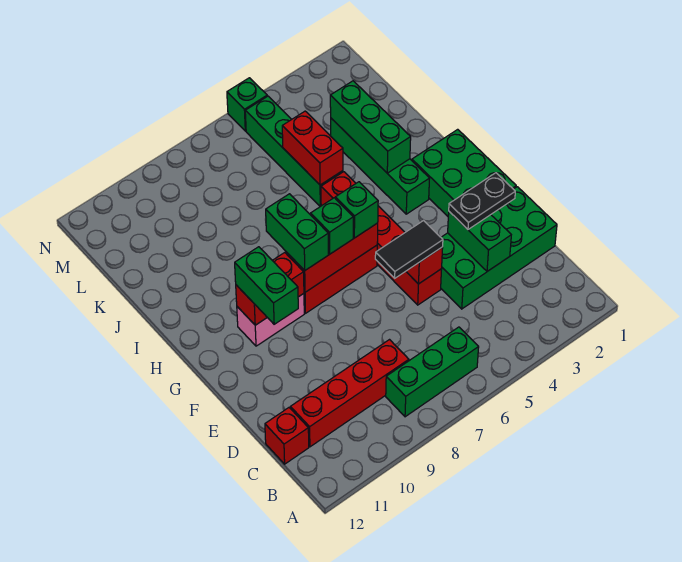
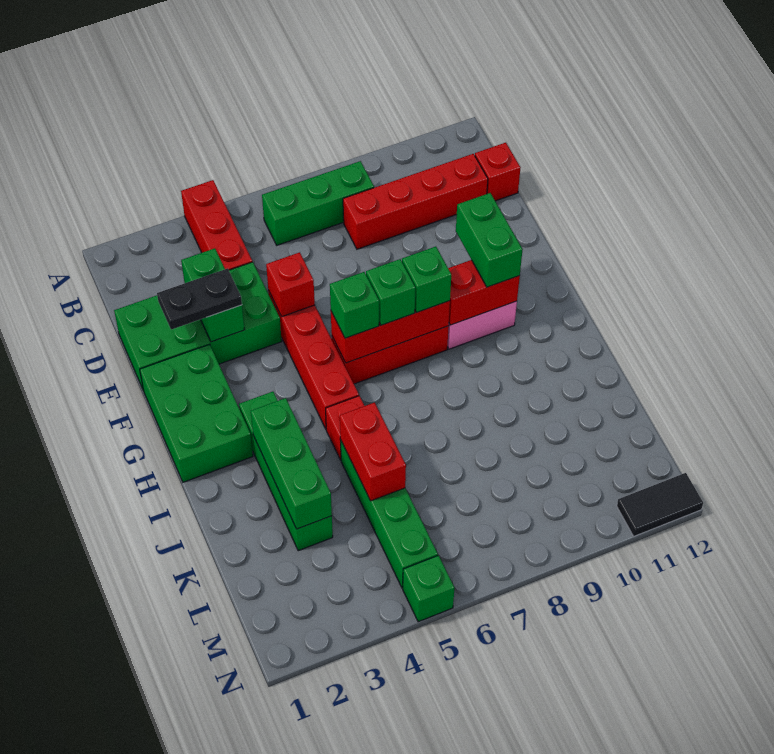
none -> red brick A4:C4 level 1
black tile E5:E6 level 3 -> black tile N11:N12 level 1
green brick G8:H8 level 3 -> green brick G8 level 3

